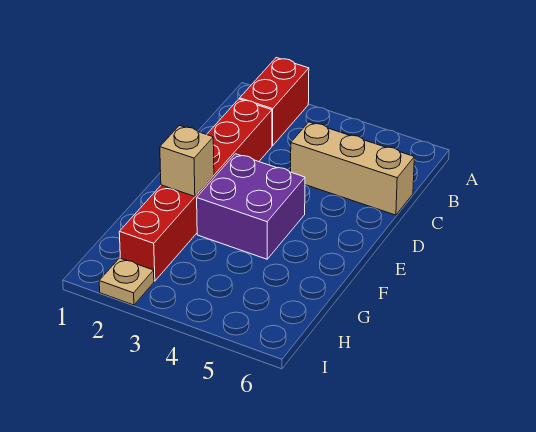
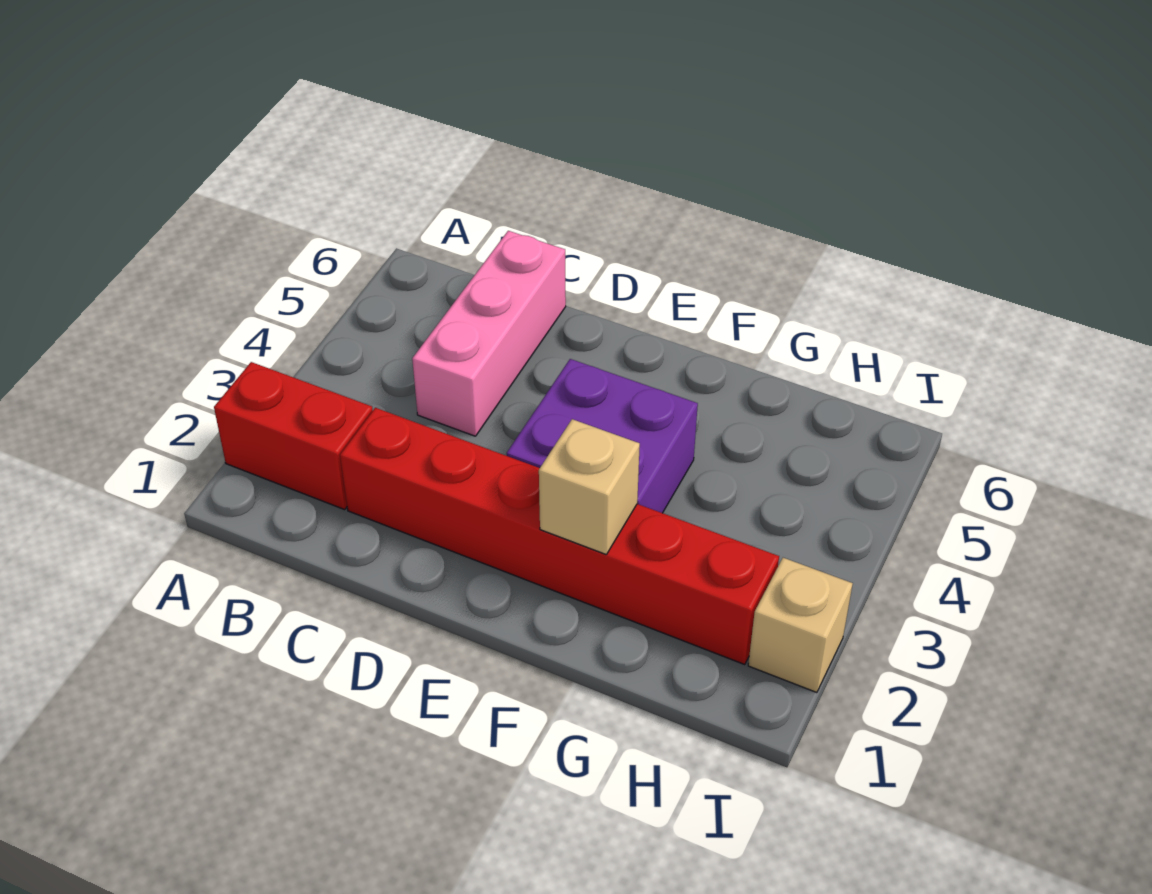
tan brick C4:C6 level 1 -> pink brick C4:C6 level 1
tan plate I2 level 1 -> tan brick I2 level 1

